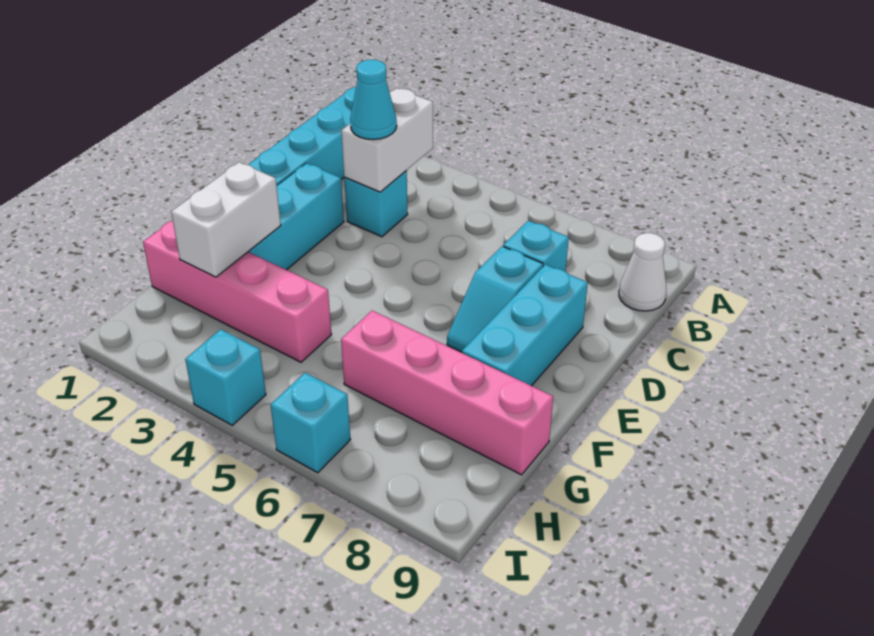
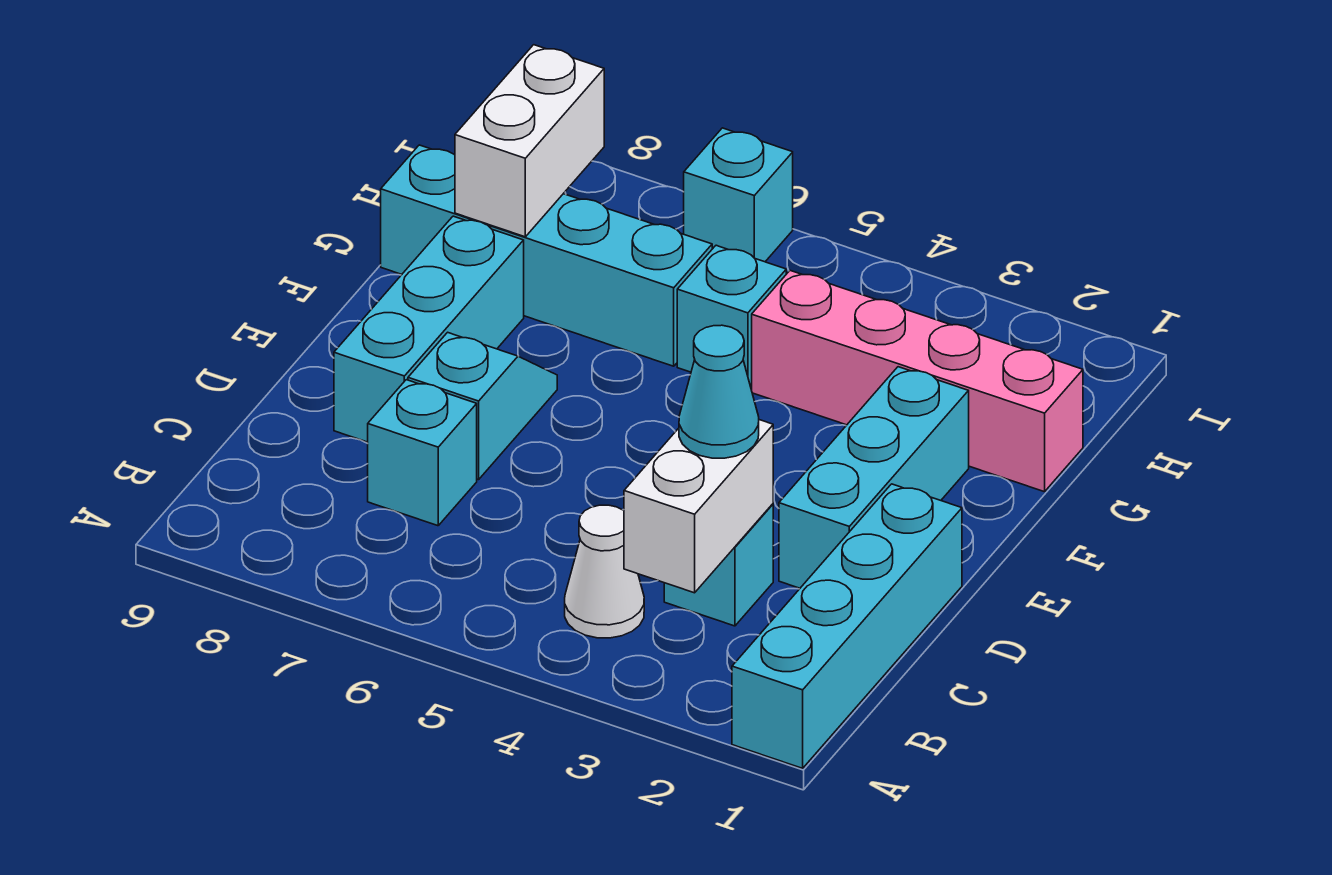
white cone B9 level 1 -> white cone B4 level 1
white brick F2:G2 level 2 -> white brick G8:H8 level 2
pink brick G6:G9 level 1 -> cyan brick G6:G9 level 1
cyan brick I4 level 1 -> cyan brick G5 level 1

